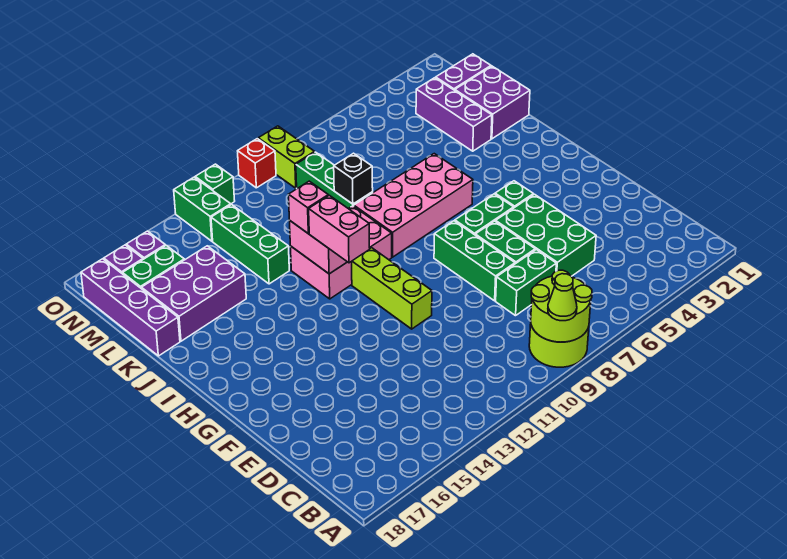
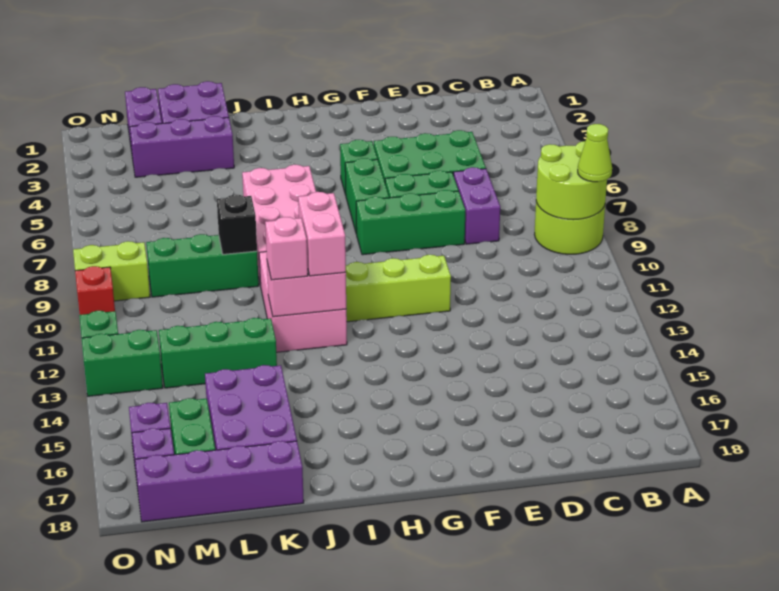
green brick D7:D8 level 1 -> purple brick D7:D8 level 1
pink brick H12:I12 level 3 -> pink brick I11:I12 level 3

